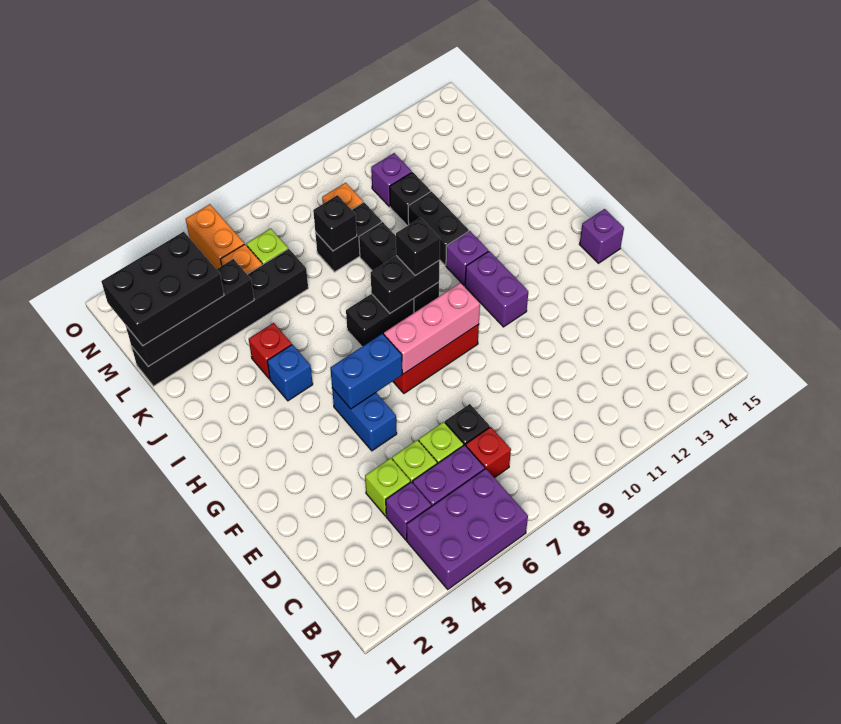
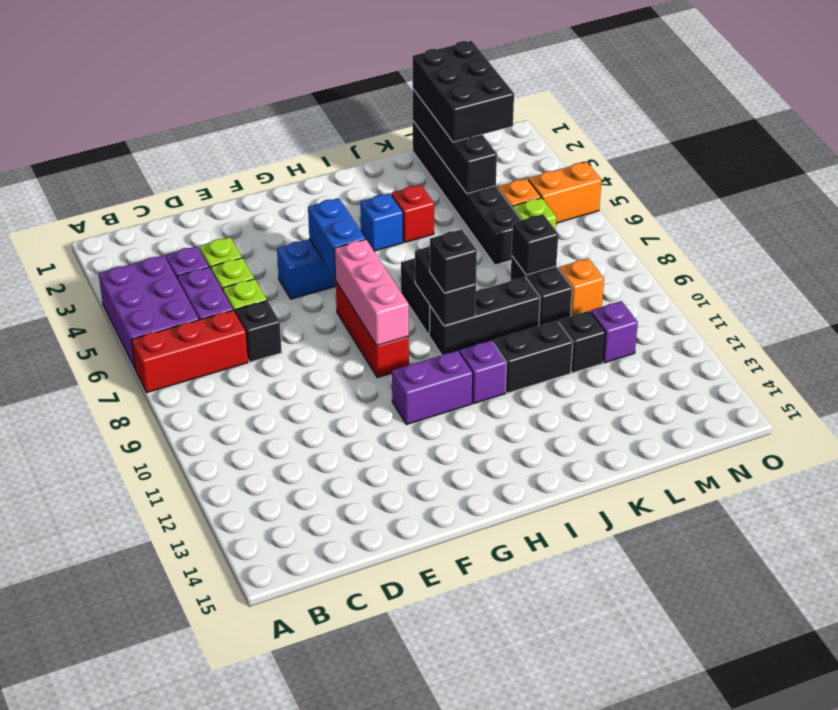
red brick C7 level 1 -> red brick A7:C7 level 1
purple brick G15 level 1 -> none

